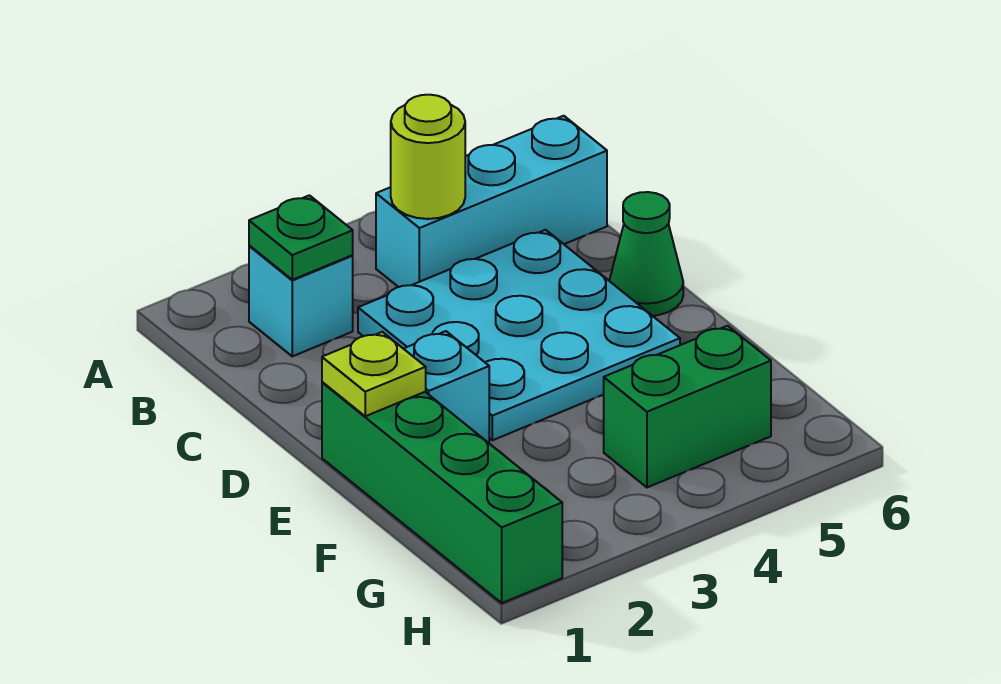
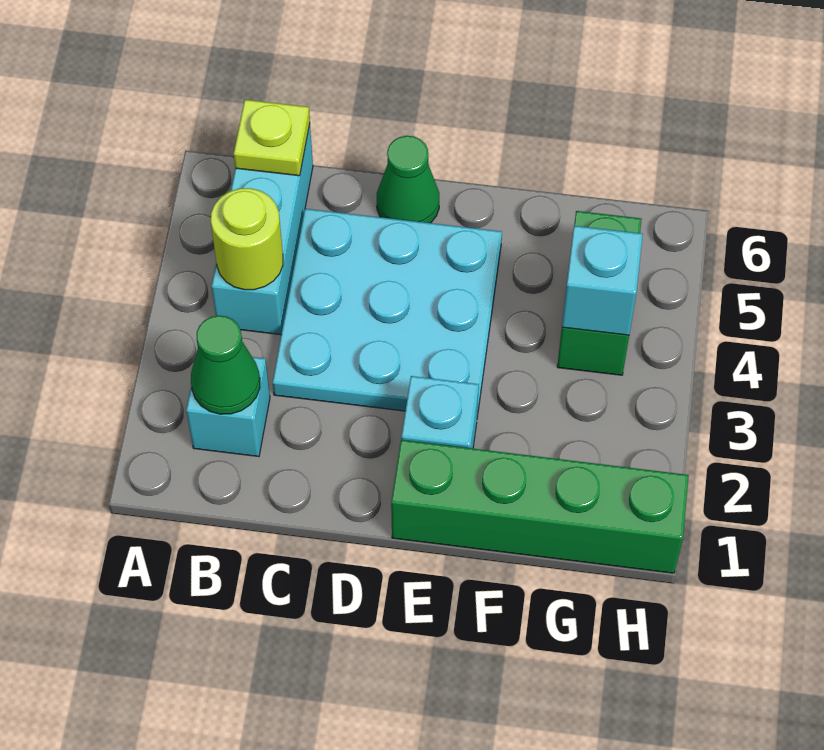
green plate B2 level 2 -> green cone B2 level 2
lime plate E1 level 2 -> lime plate B6 level 2
none -> cyan brick G4 level 2

